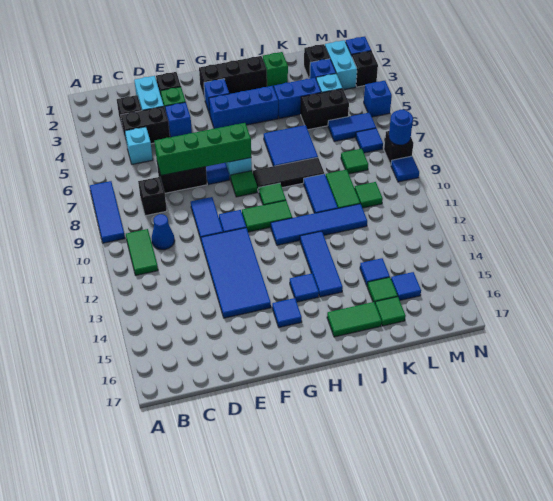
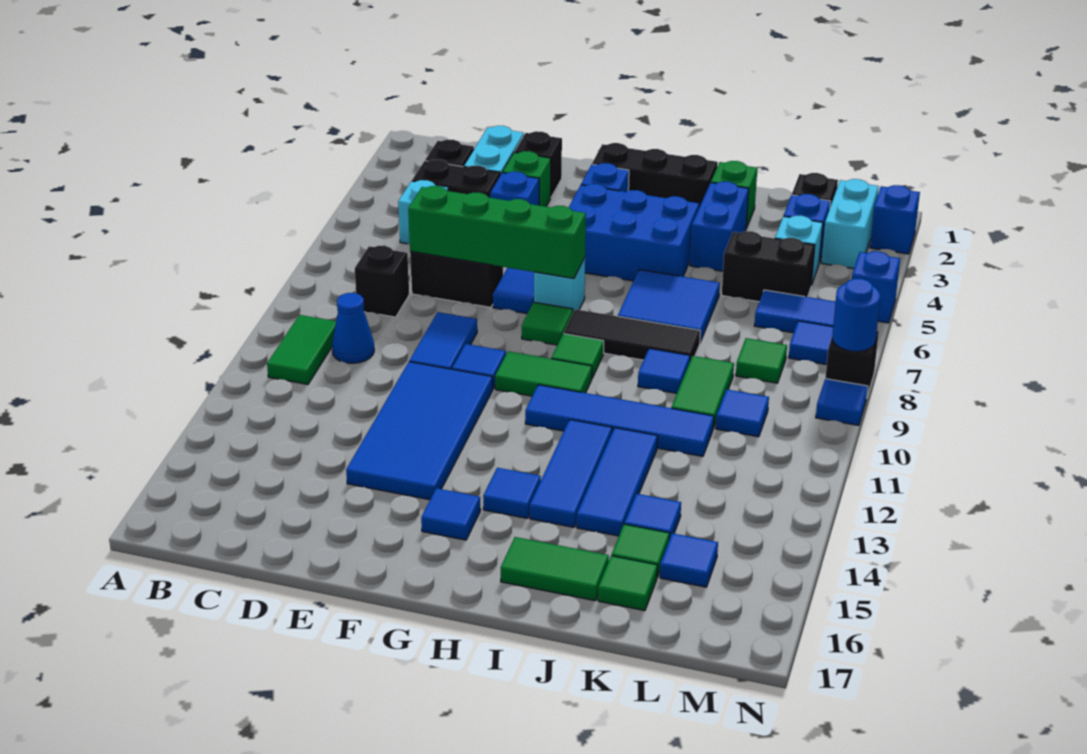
blue tile A7:A9 level 1 -> blue tile J12:J14 level 1
blue brick G4:I4 level 1 -> blue brick G4:I5 level 1
blue brick J4:K4 level 1 -> blue brick J3:J4 level 1
blue tile J9:J10 level 1 -> blue tile J9 level 1
green tile L10 level 1 -> blue tile L10 level 1
black brick N3 level 1 -> none

